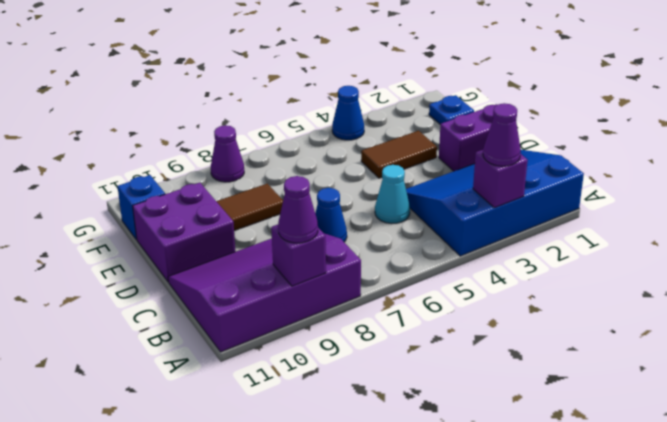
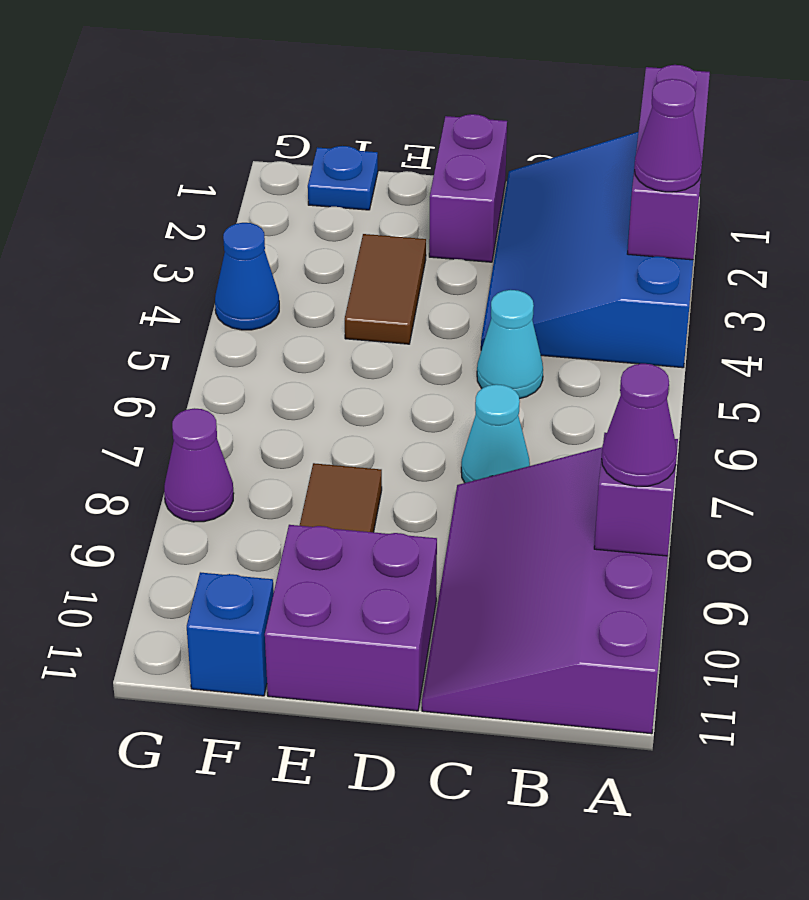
purple brick A3 level 2 -> purple brick A1:A3 level 2
blue cone C7 level 1 -> cyan cone C7 level 1

